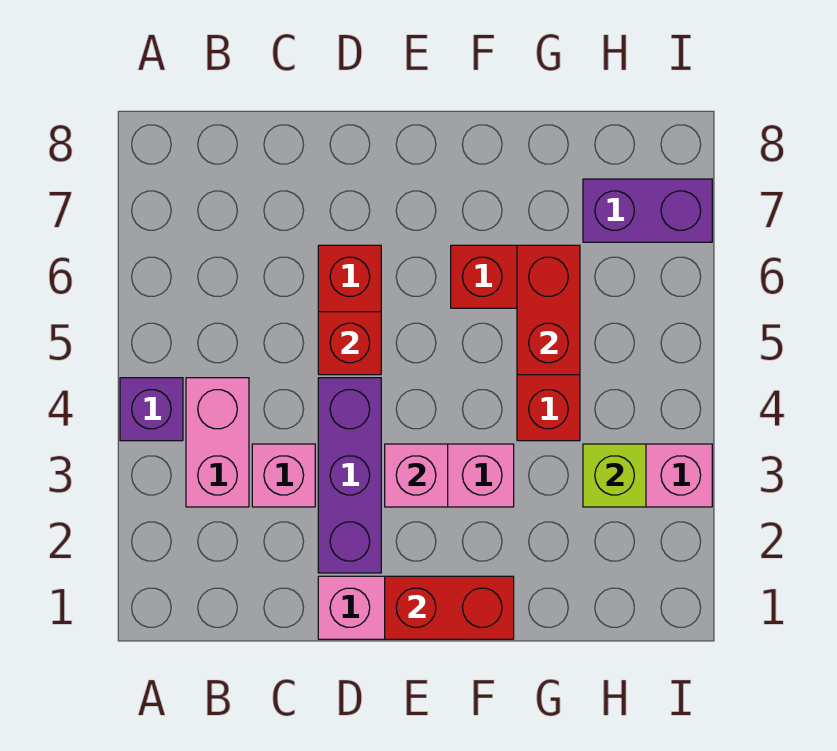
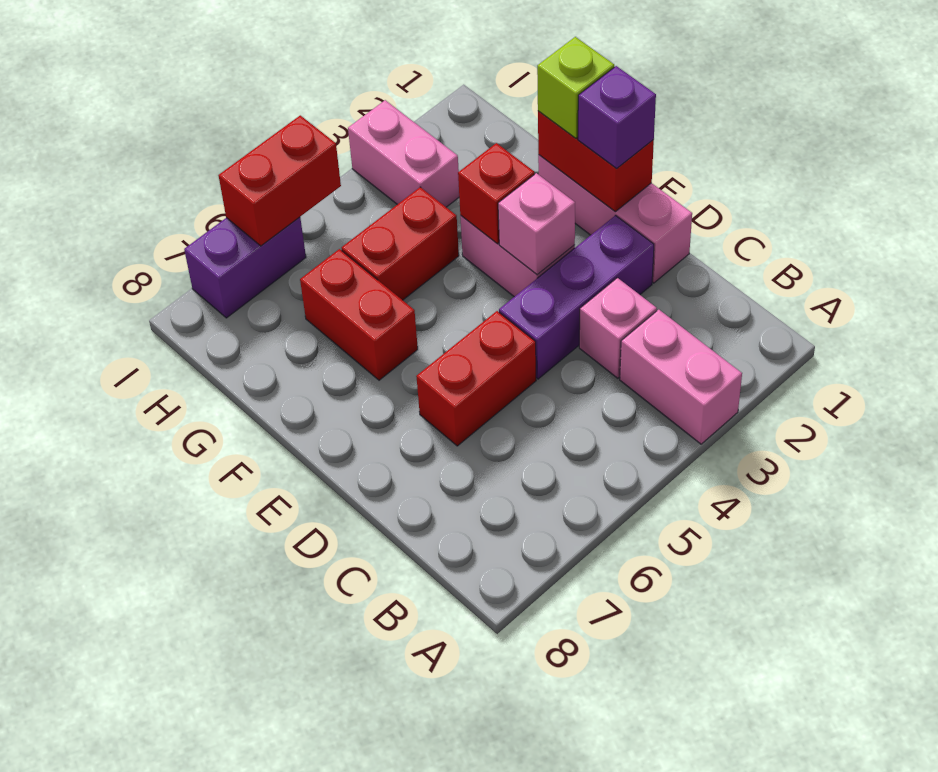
purple brick A4 level 1 -> purple brick E1 level 3
pink brick B3:B4 level 1 -> pink brick A3:B3 level 1
red brick D5 level 2 -> red brick F3 level 2
red brick G5:G6 level 2 -> red brick I5:I6 level 2
lime brick H3 level 2 -> lime brick F1 level 3
purple brick H7:I7 level 1 -> purple brick I6:I7 level 1

